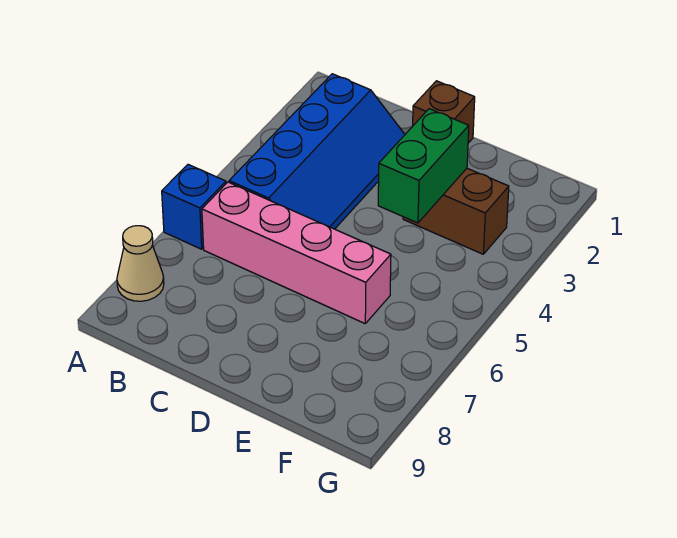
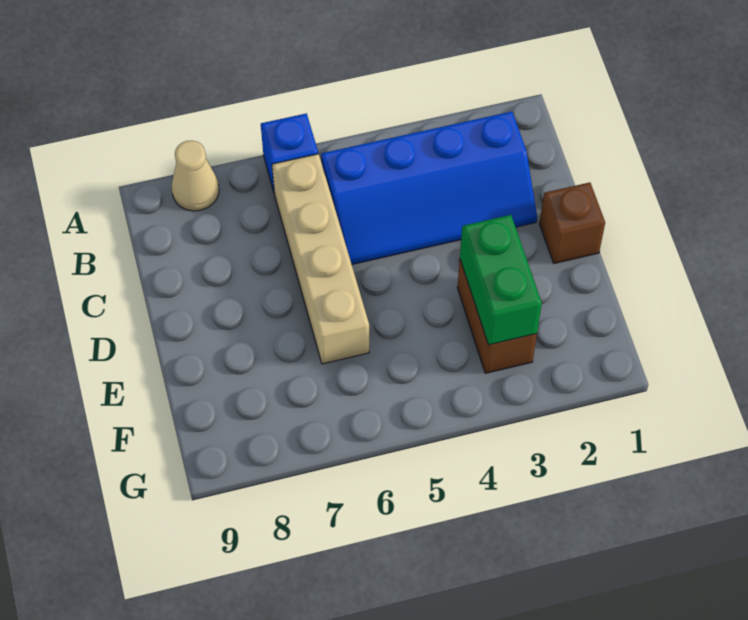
pink brick B6:E6 level 1 -> tan brick B6:E6 level 1
green brick E3:E4 level 2 -> green brick E3:F3 level 2

